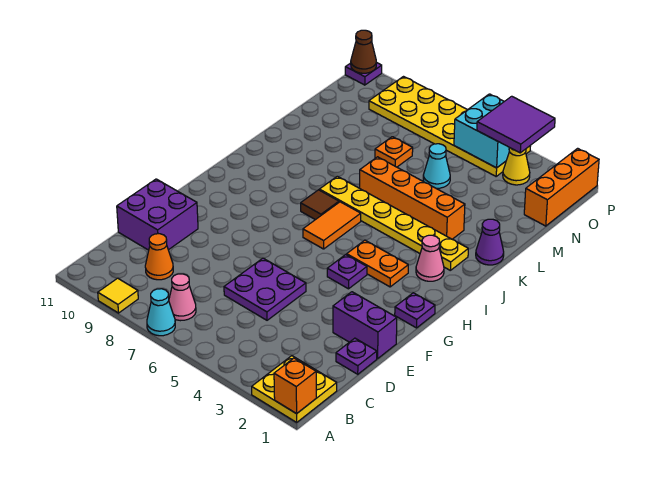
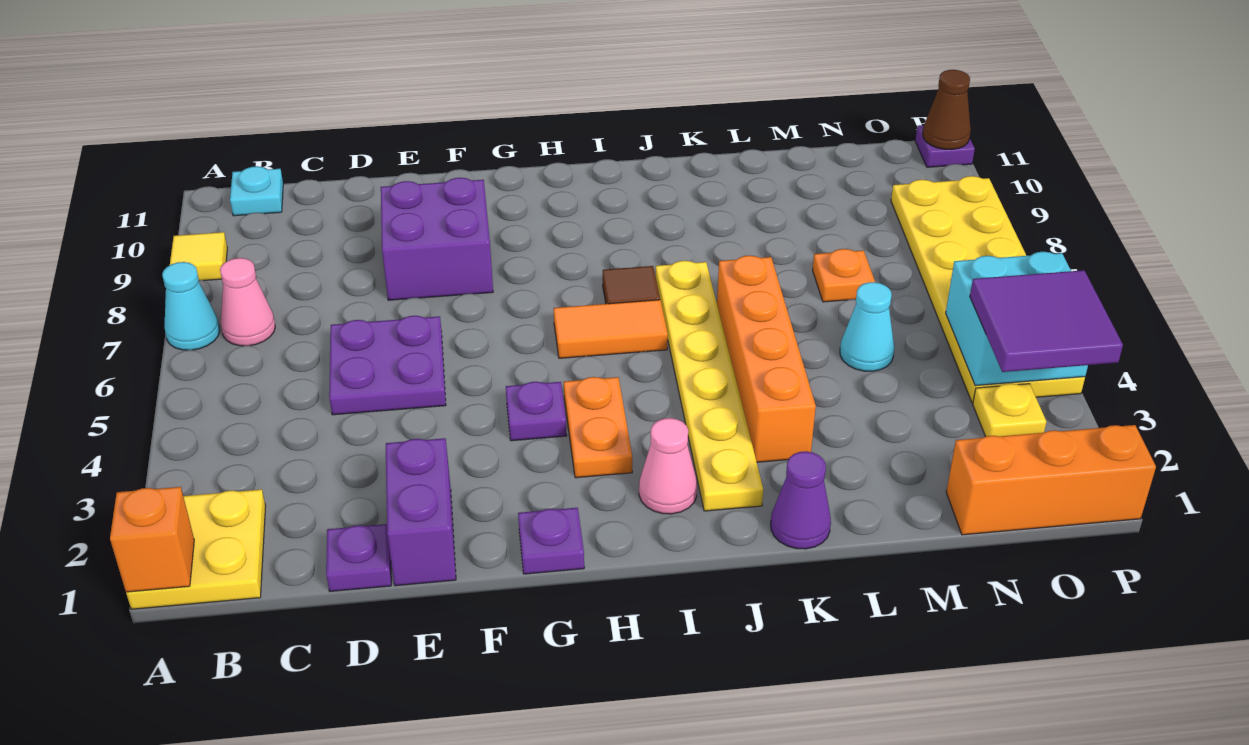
none -> cyan plate B11 level 1
orange cone C9 level 1 -> none
purple brick D10:E11 level 1 -> purple brick E8:F9 level 1
yellow cone O3 level 1 -> yellow plate O3 level 1

